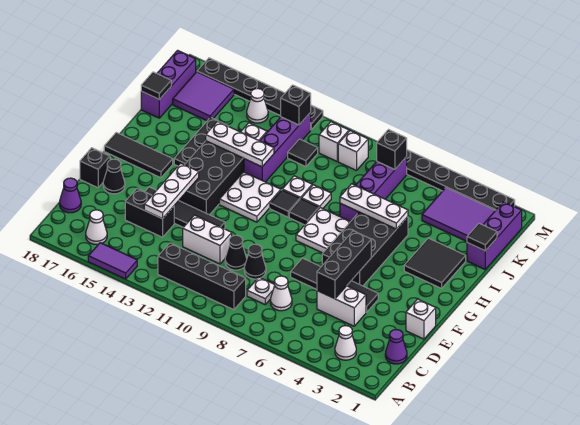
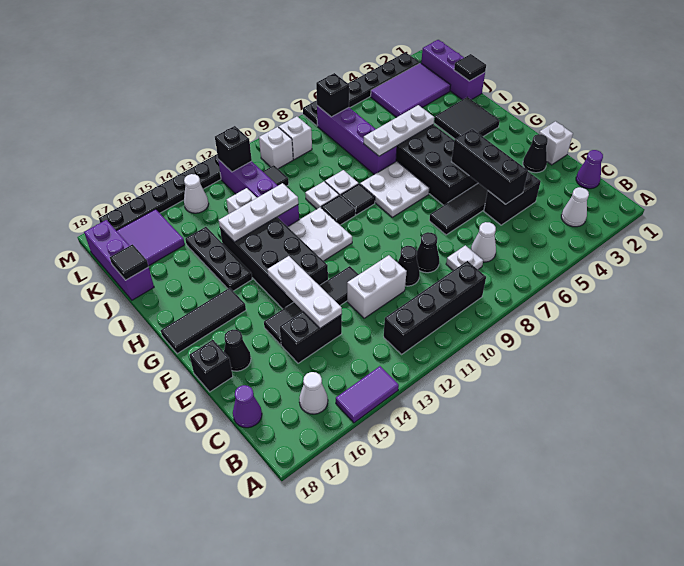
white brick D4:D5 level 1 -> black brick D4:D5 level 1
none -> black cone E2 level 1

